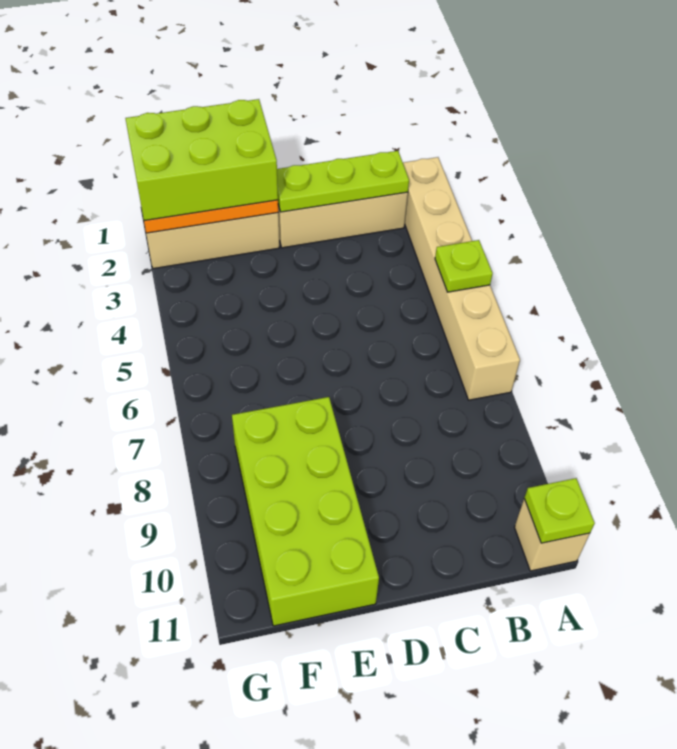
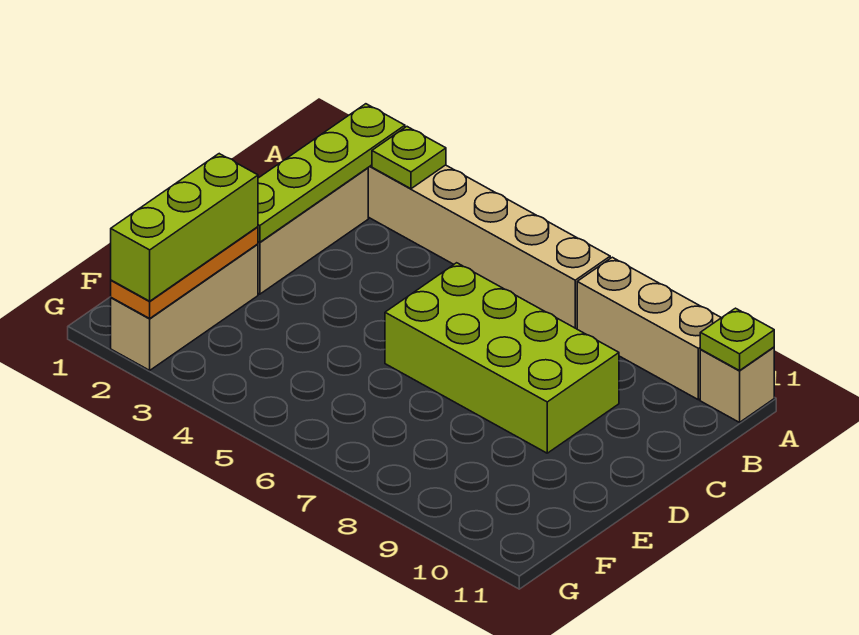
lime plate A5 level 2 -> lime plate A3 level 2
none -> tan brick A8:A10 level 1
lime plate B2:D2 level 2 -> lime plate A2:D2 level 2
lime brick E1:G2 level 3 -> lime brick E2:G2 level 3
lime brick E8:F11 level 1 -> lime brick C6:D9 level 1

